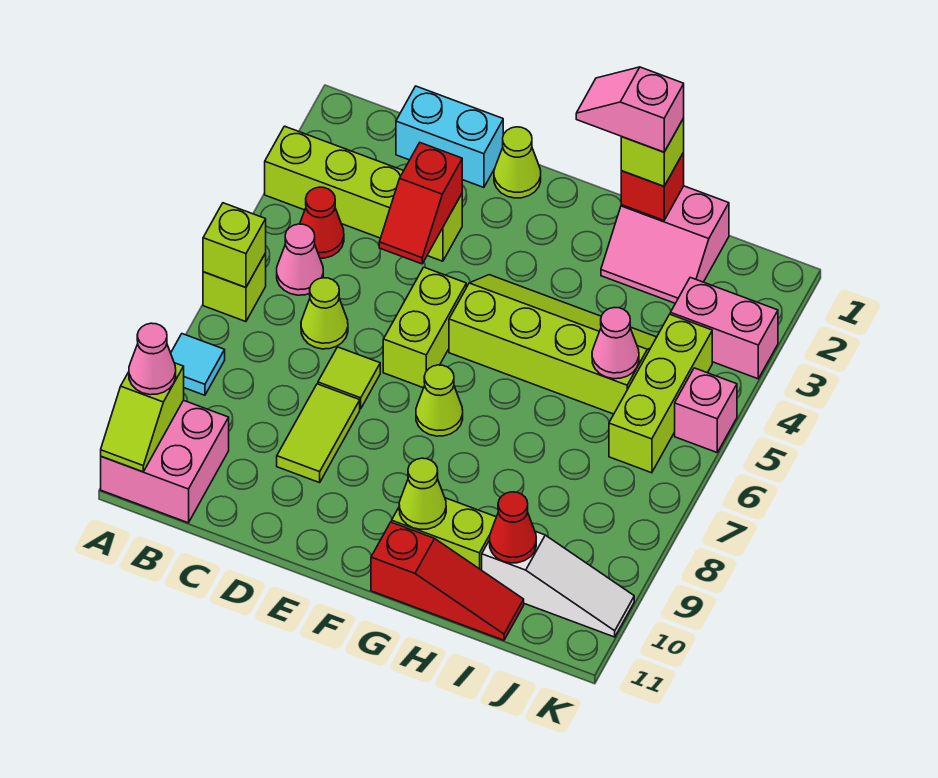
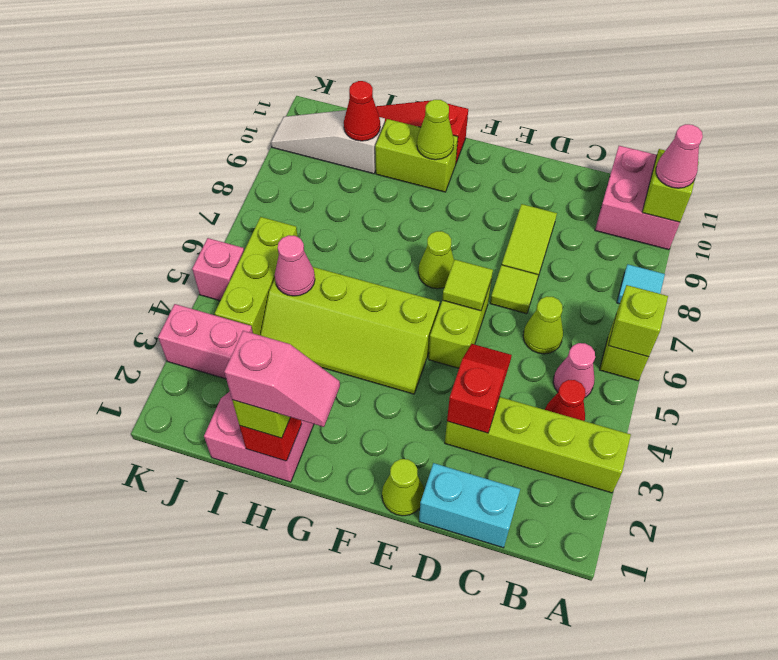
none -> lime tile E6 level 2

